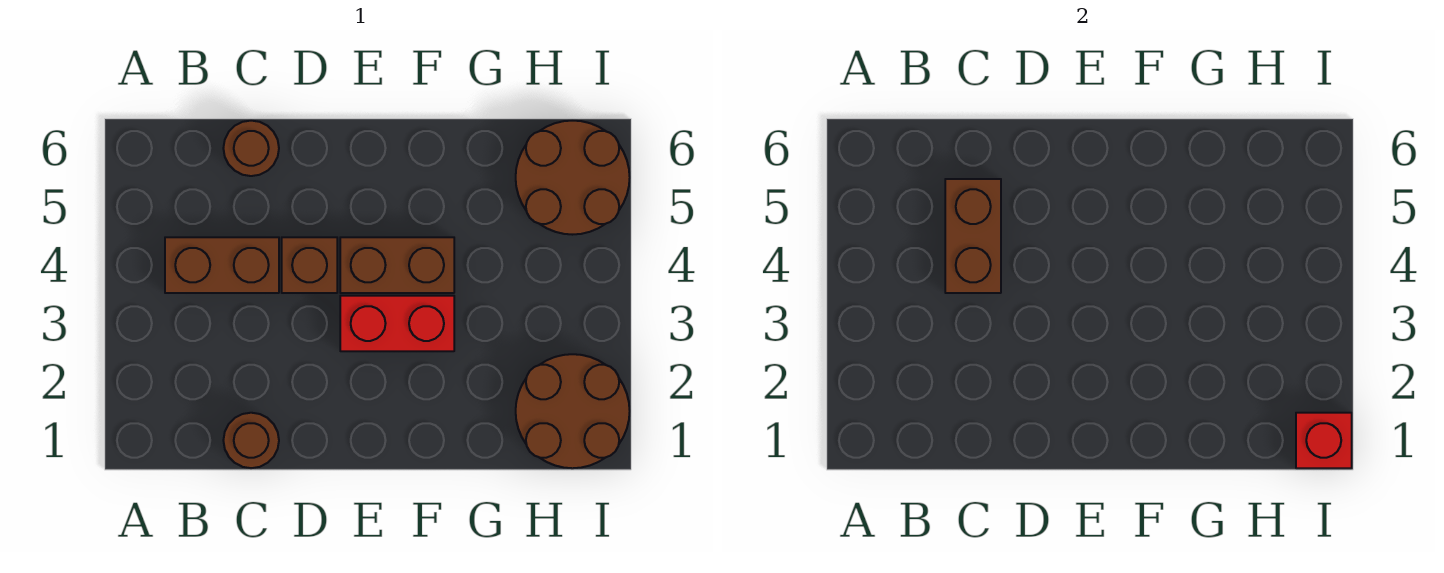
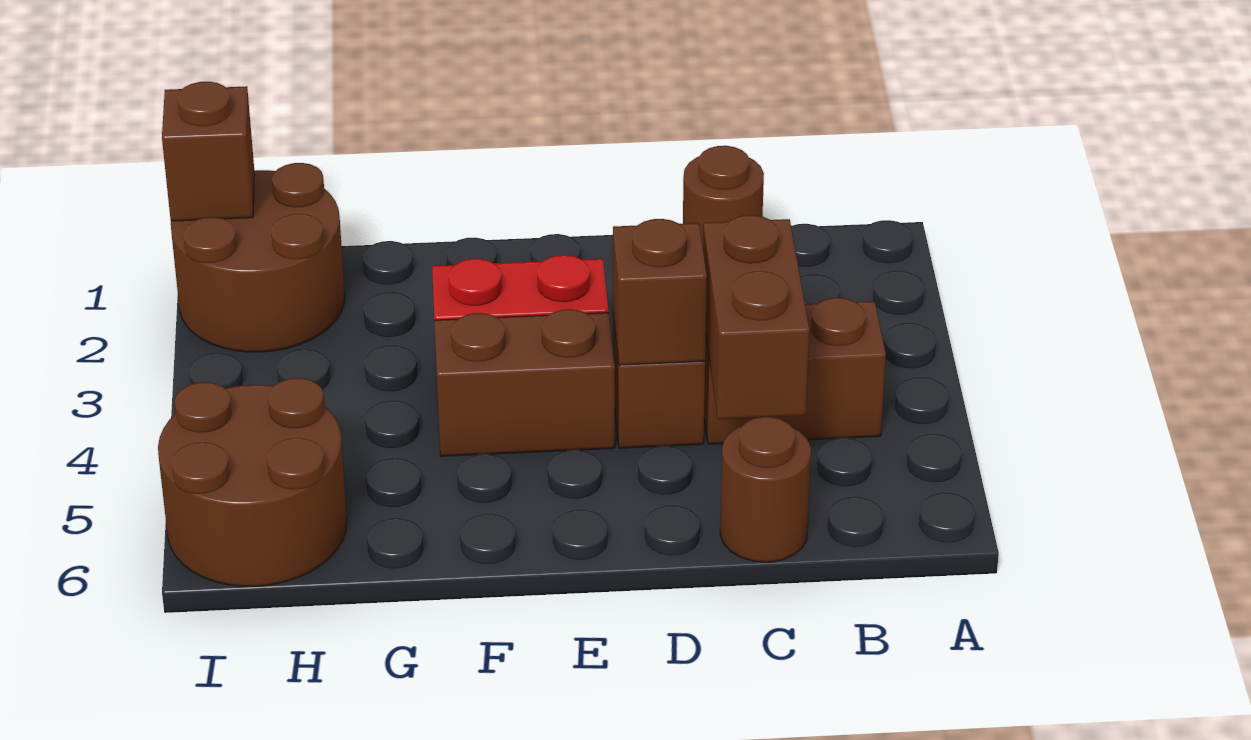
none -> brown brick D4 level 2
red brick I1 level 2 -> brown brick I1 level 2

